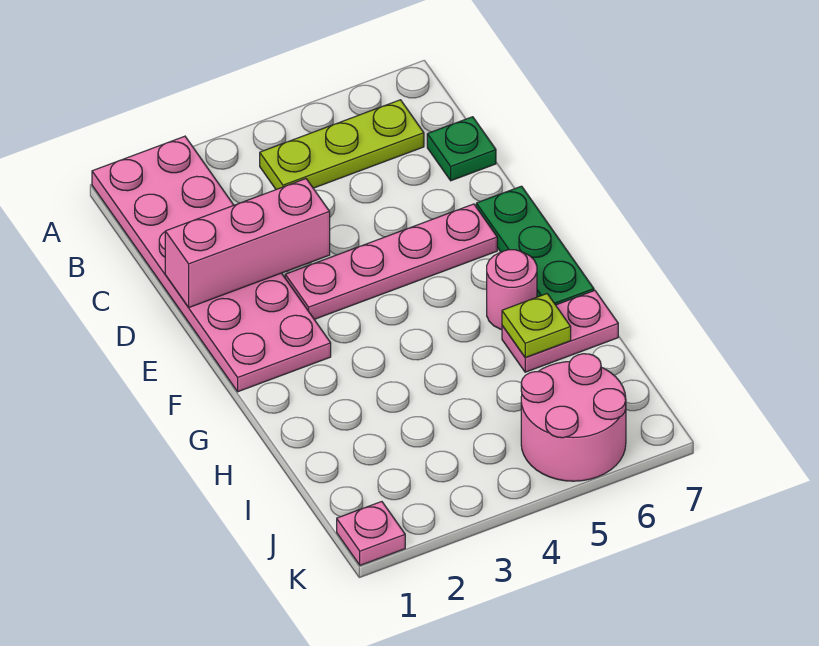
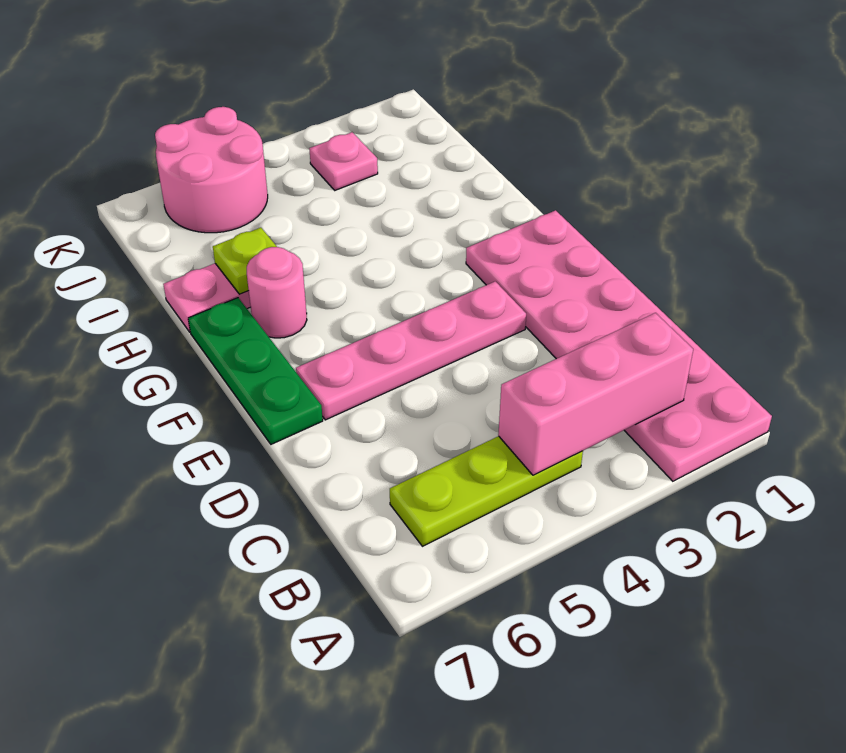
green plate C7 level 1 -> none
pink brick D1:D3 level 2 -> pink brick B2:B4 level 2
pink plate K1 level 1 -> pink plate J3 level 1

